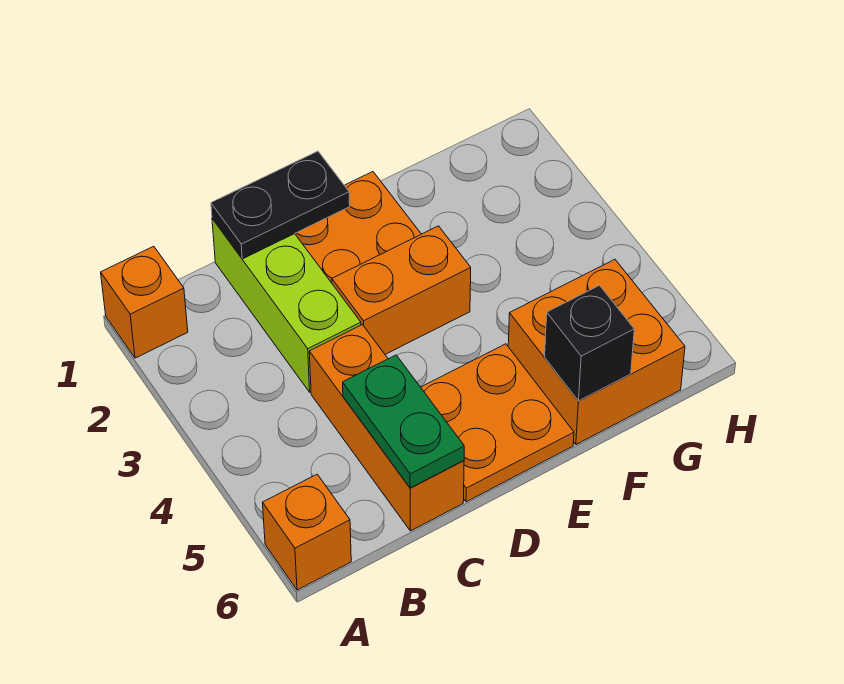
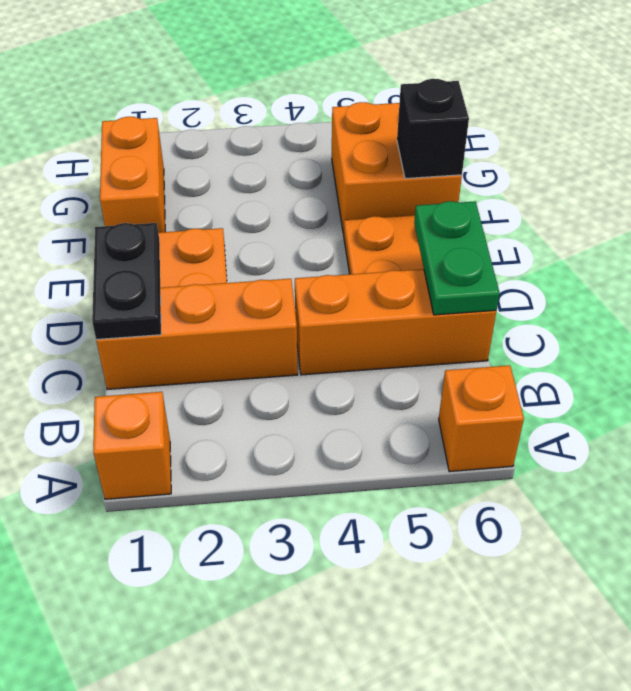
lime brick C1:C3 level 1 -> orange brick C1:C3 level 1
green plate C5:C6 level 2 -> green plate C6:D6 level 2
orange brick D3:E3 level 1 -> orange brick F1:G1 level 1

